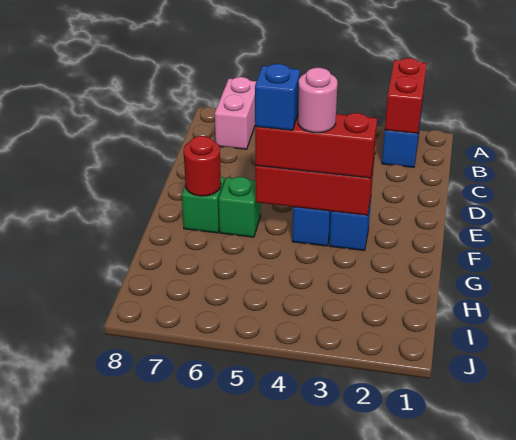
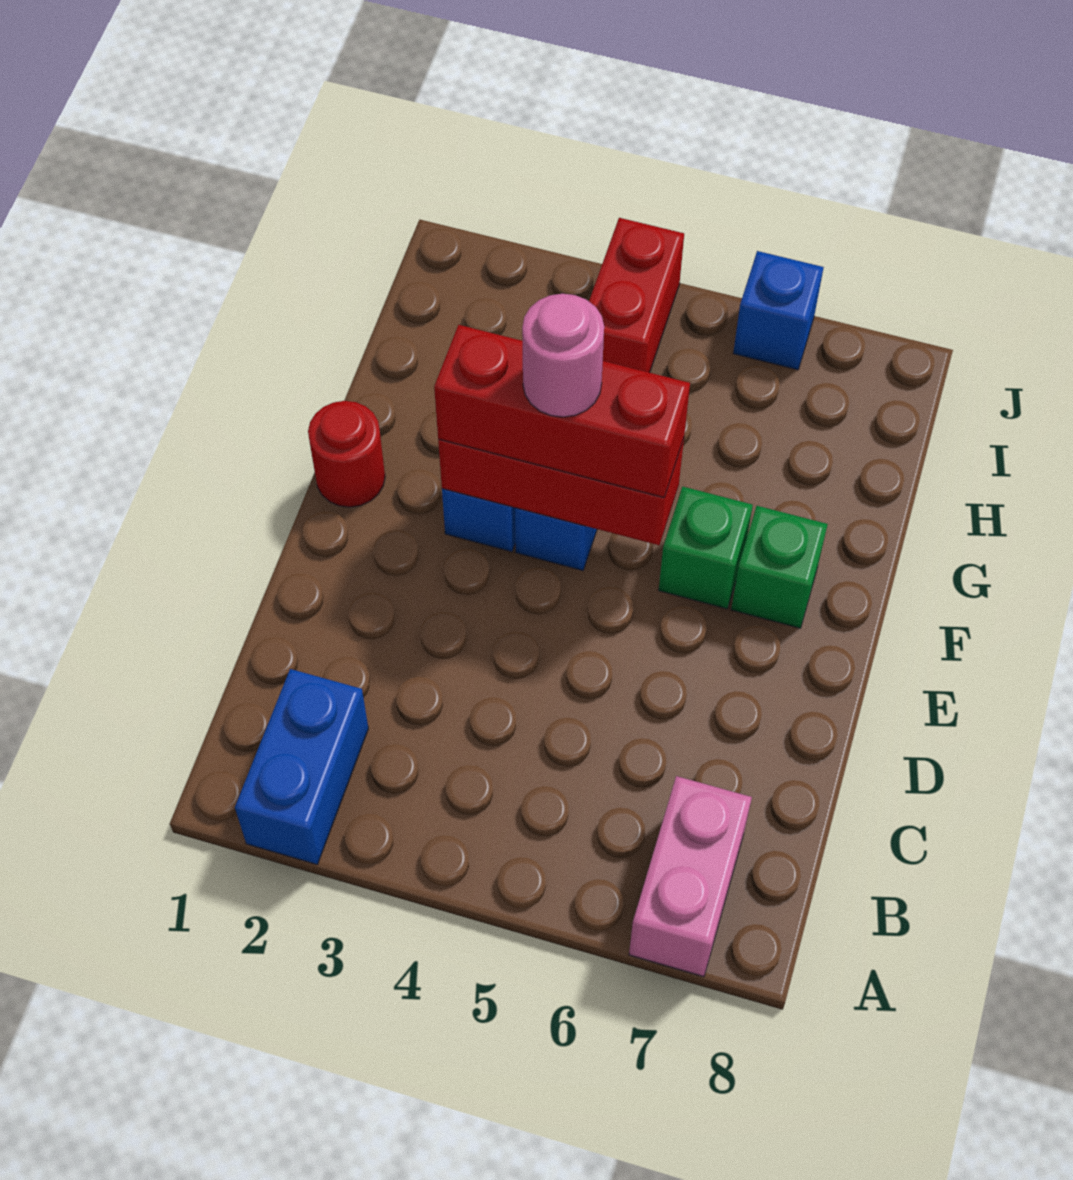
red brick A2:B2 level 2 -> red brick I4:J4 level 1
blue brick F5 level 4 -> blue brick J6 level 1
red round brick F7 level 2 -> red round brick F1 level 1

